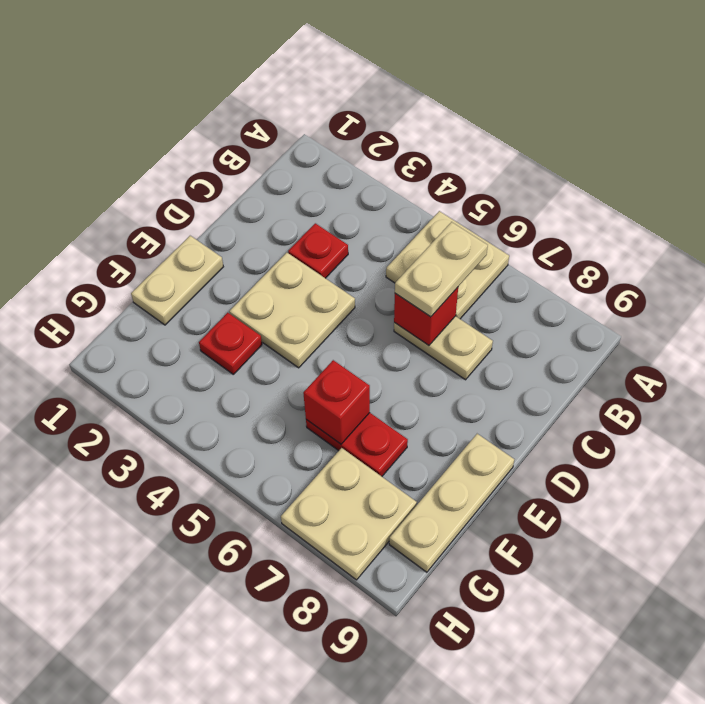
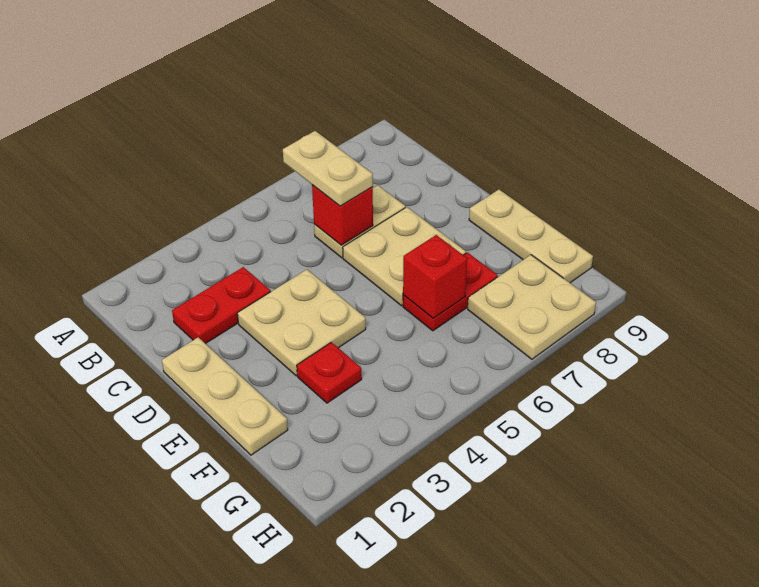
tan plate A5:B6 level 1 -> tan plate D6:E7 level 1
red plate C3 level 1 -> red plate C2:C3 level 1
tan plate E1:F1 level 1 -> tan plate D1:F1 level 1

